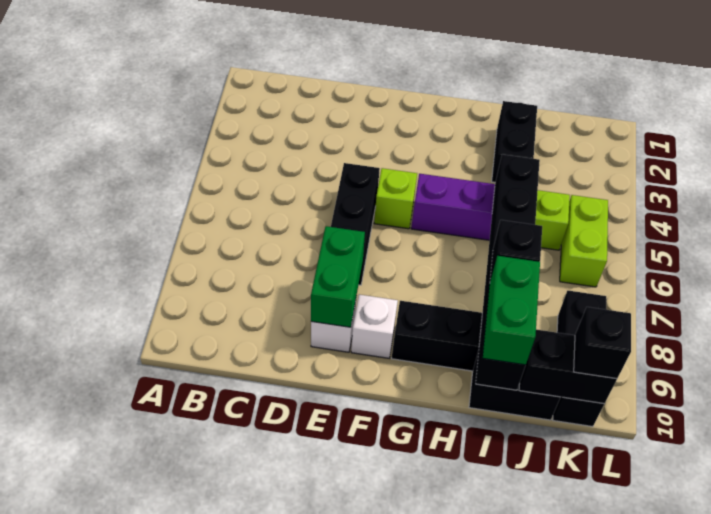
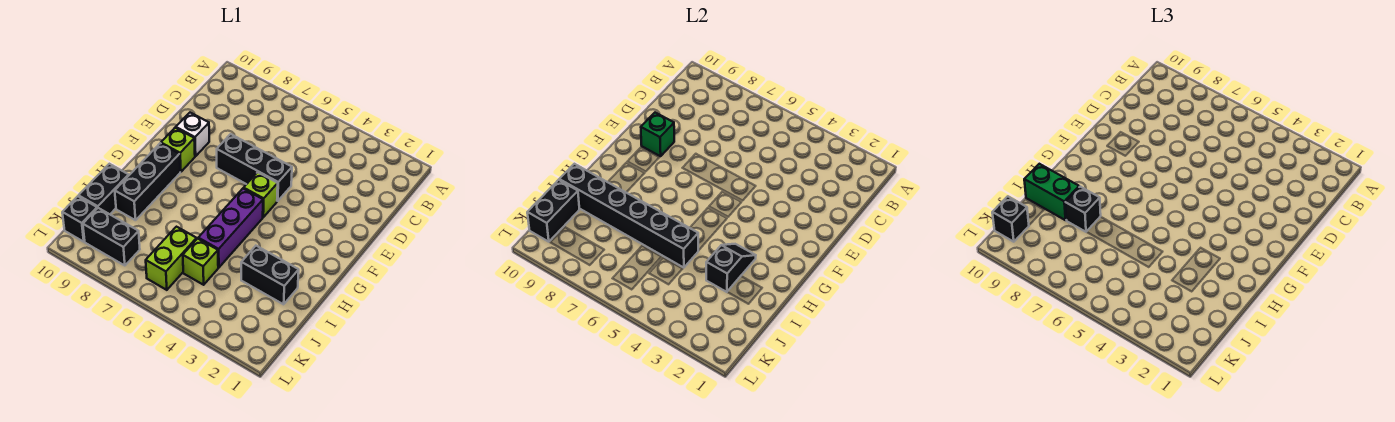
green brick E8:E9 level 2 -> green brick E9 level 2
white brick F9 level 1 -> lime brick F9 level 1
none -> black slope H3:I3 level 2 top I
lime brick K5:K6 level 1 -> lime brick J6:K6 level 1

